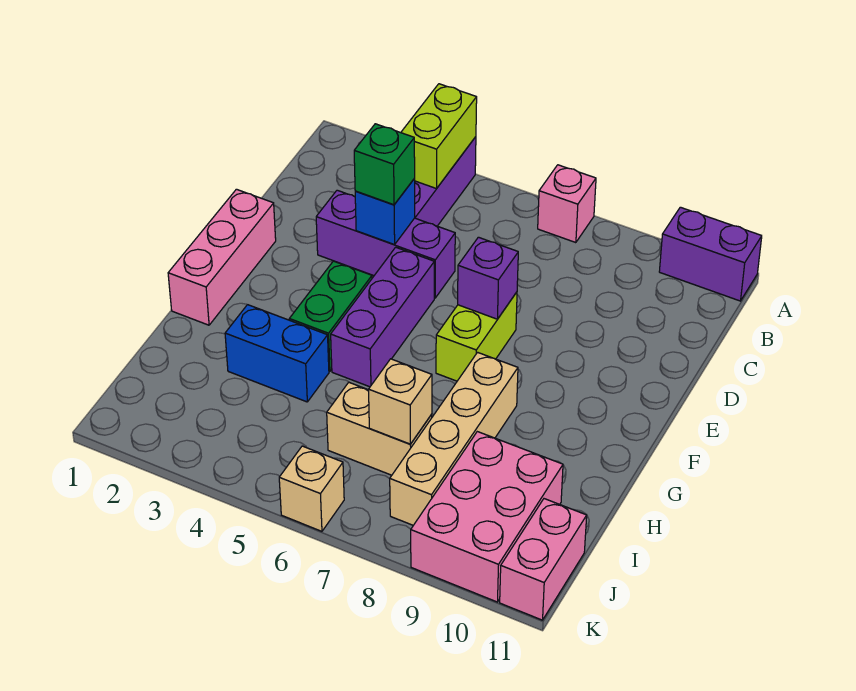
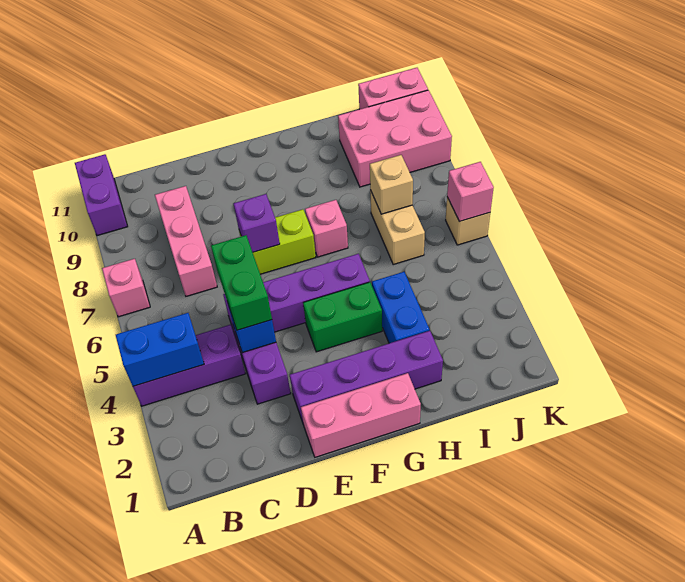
lime brick A4:B4 level 2 -> blue brick A4:B4 level 2
none -> pink brick C7:C9 level 1
green brick D4 level 3 -> green brick D4:D5 level 3
none -> purple brick E2:H2 level 1
none -> pink brick G7 level 1
tan brick G8:J8 level 1 -> none
none -> pink brick K6 level 2

